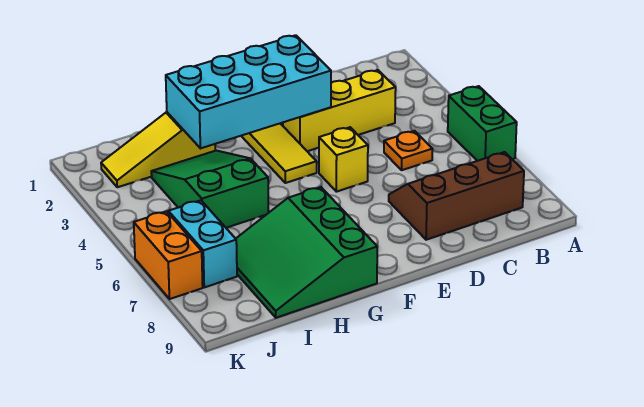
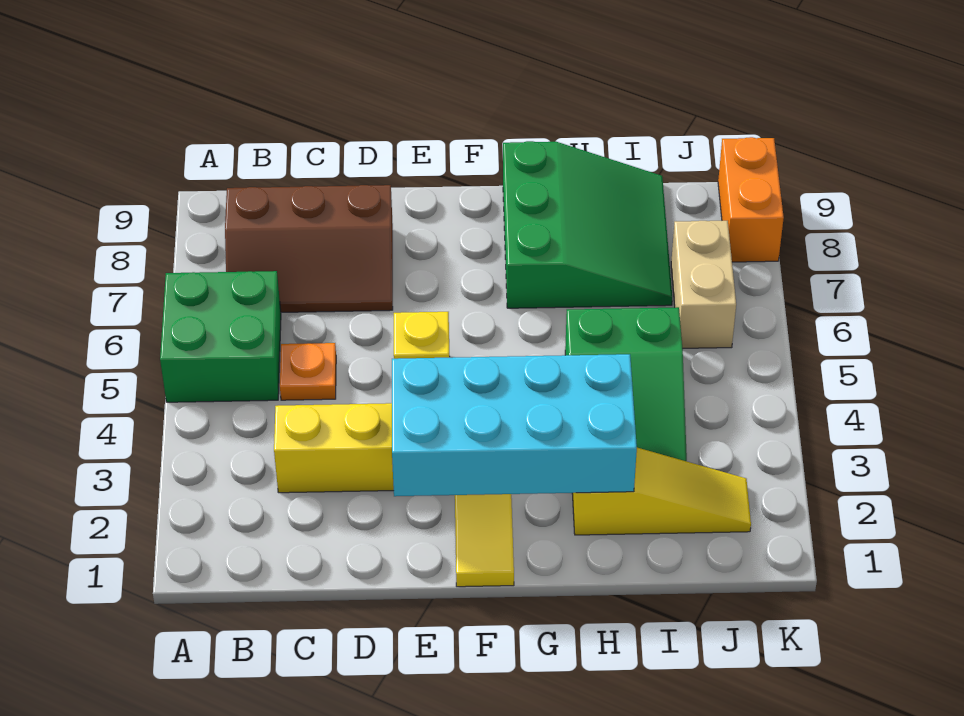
green brick A5:A6 level 1 -> green brick A5:B6 level 1
cyan brick J6:J7 level 1 -> tan brick J6:J7 level 1
orange brick K6:K7 level 1 -> orange brick K8:K9 level 1

